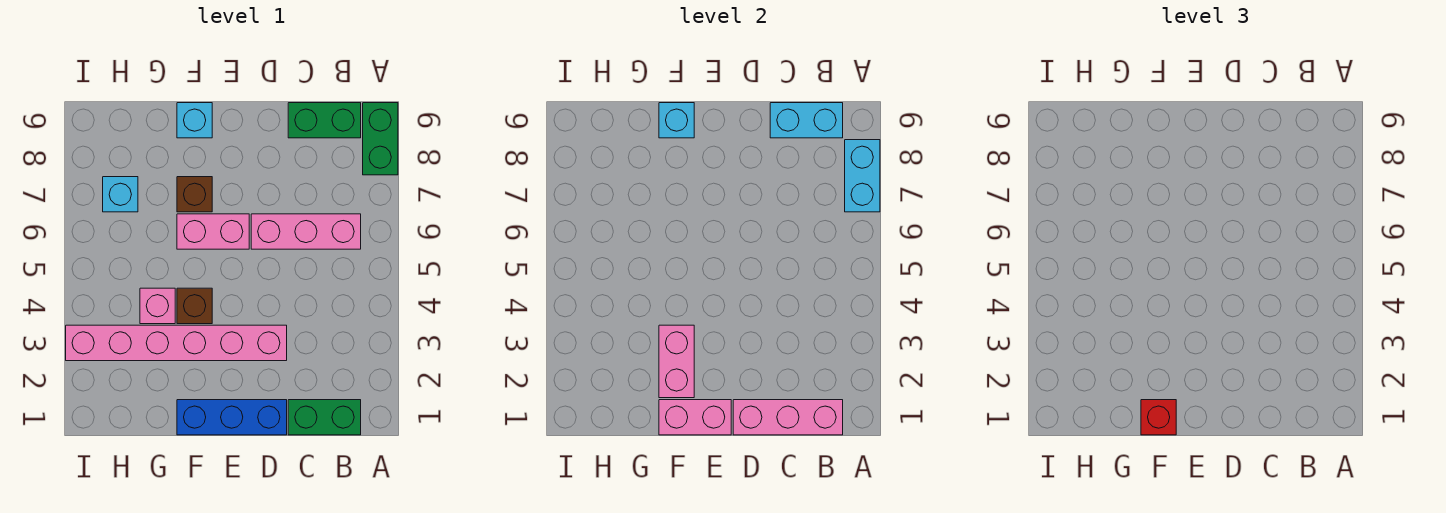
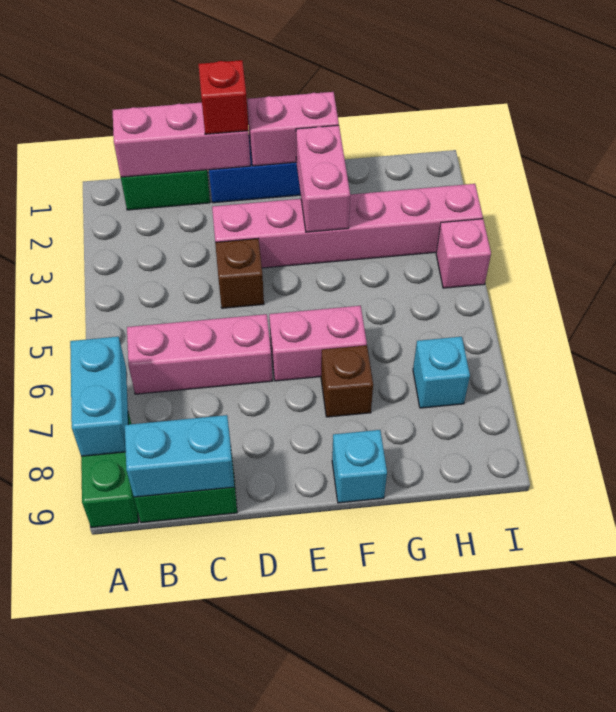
red brick F1 level 3 -> red brick D1 level 3
brown brick F4 level 1 -> brown brick D4 level 1
cyan brick F9 level 2 -> none
pink brick G4 level 1 -> pink brick I4 level 1

